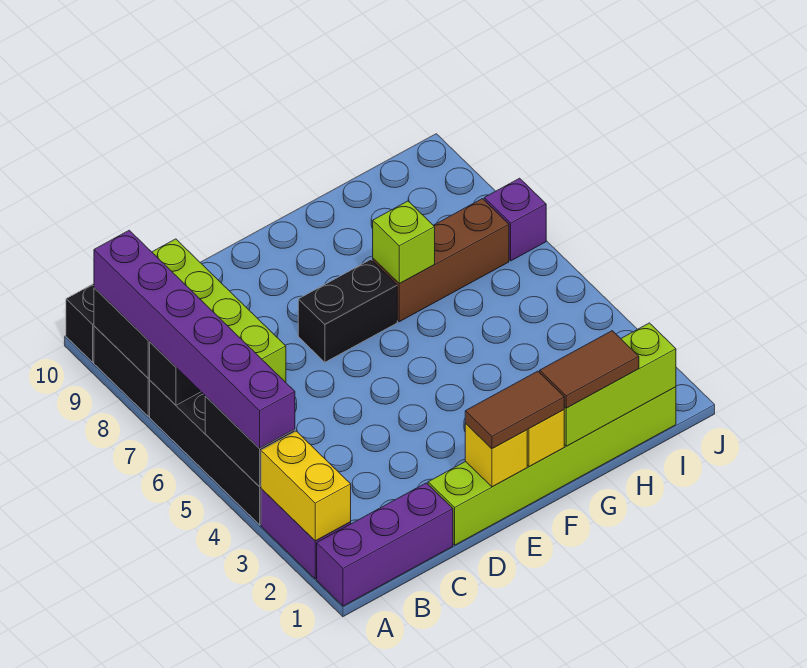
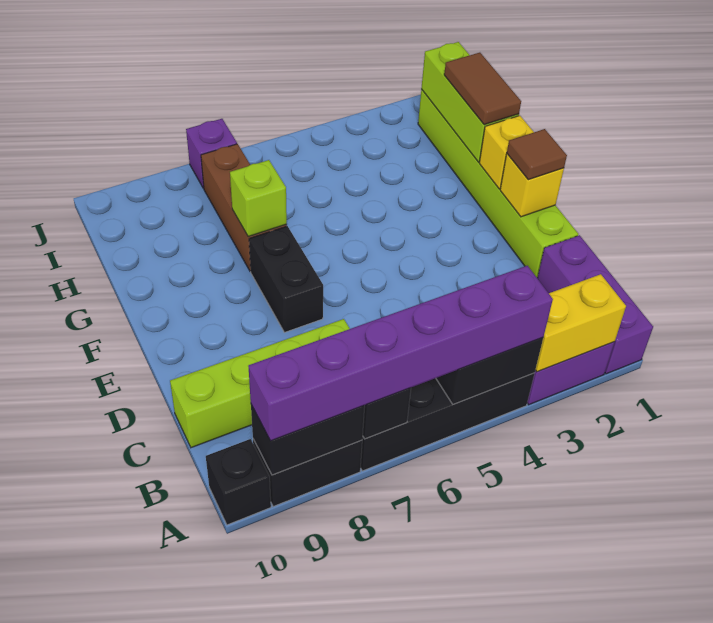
brown tile E1:F1 level 3 -> brown tile E1 level 3

